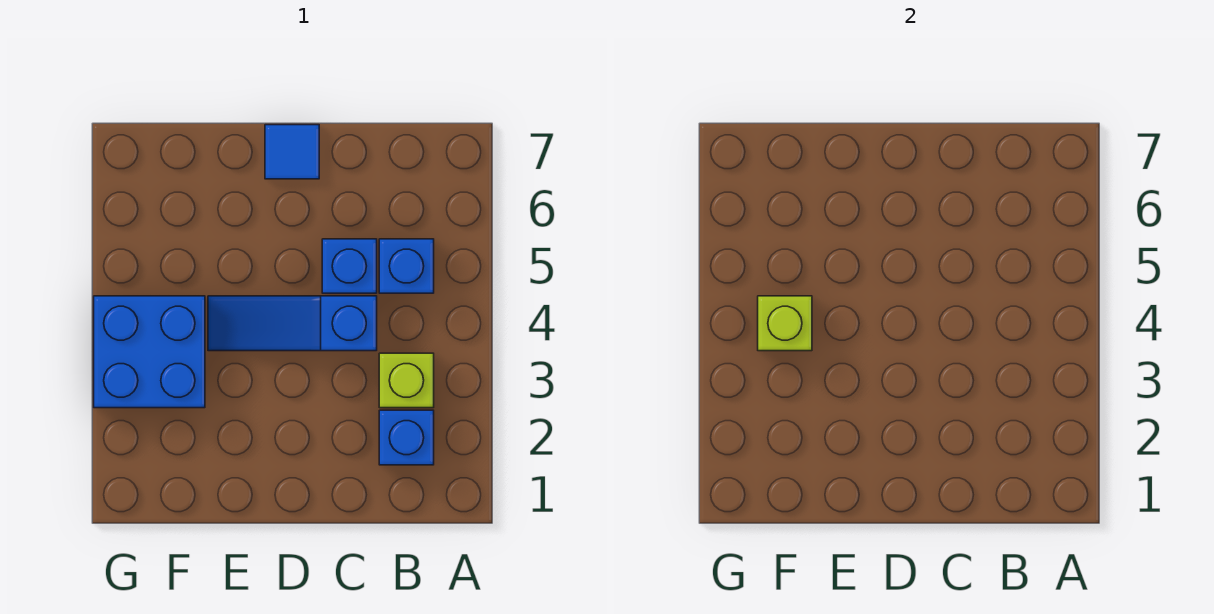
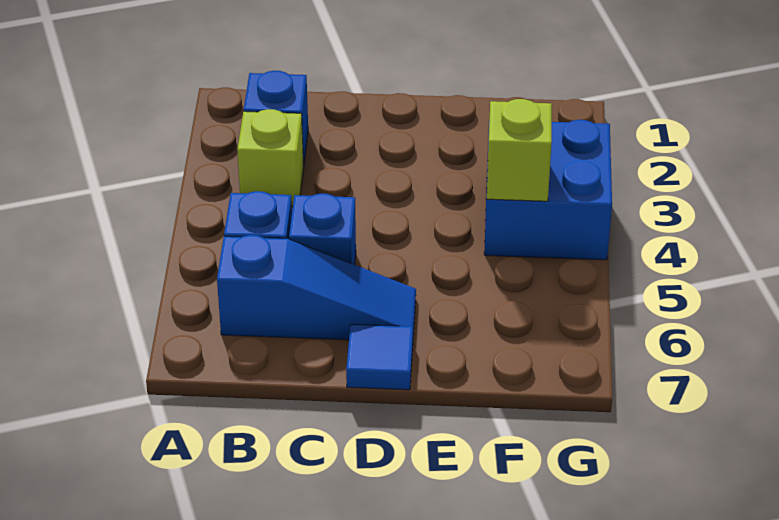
blue slope C4:E4 level 1 top C -> blue slope B6:D6 level 1 top B

